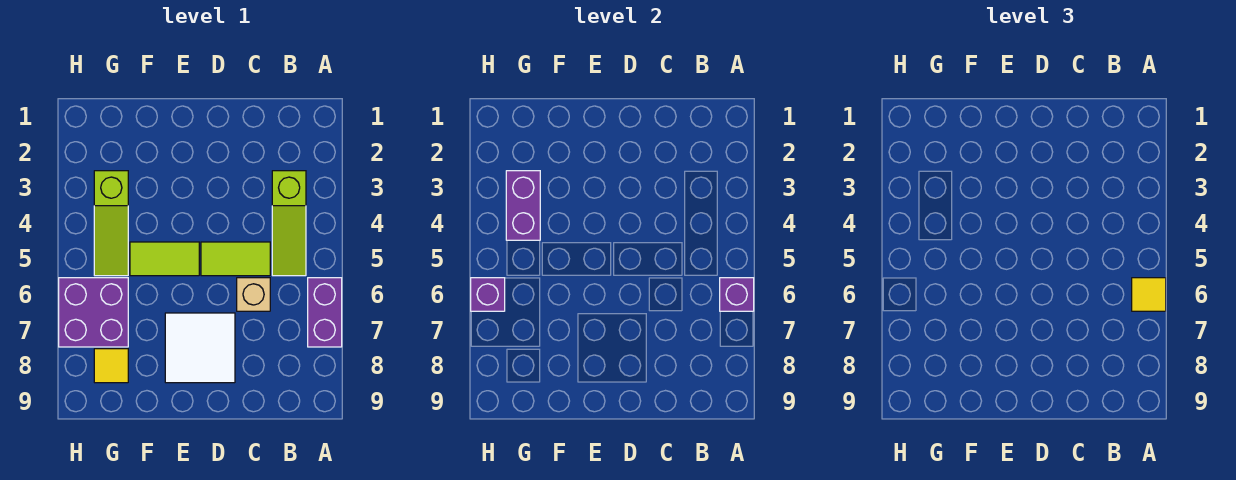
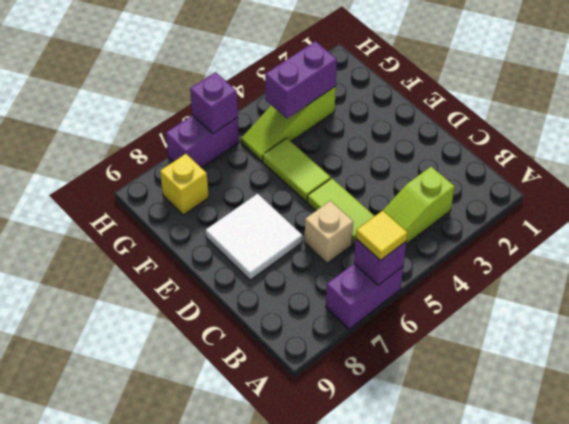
purple brick G6:H7 level 1 -> purple brick H6:H7 level 1
yellow tile G8 level 1 -> yellow brick G8 level 1

